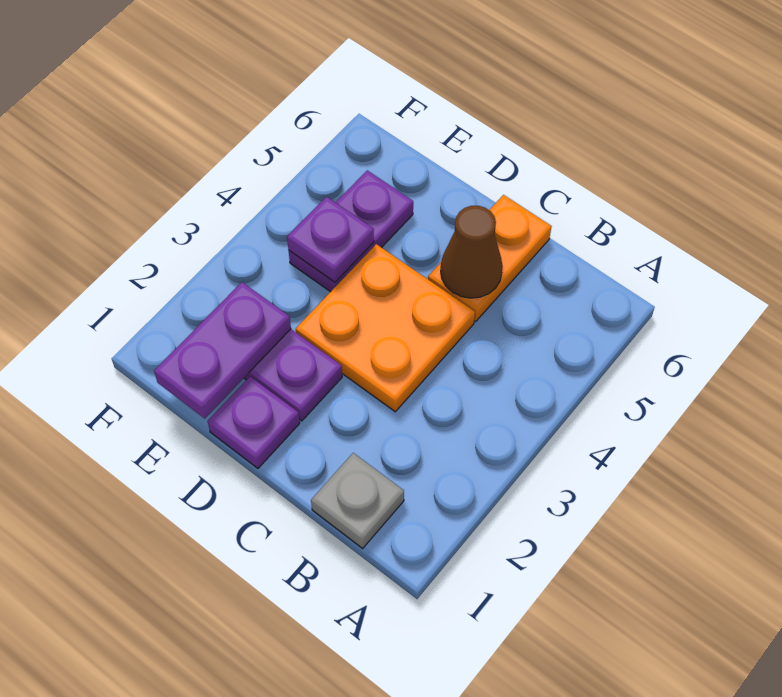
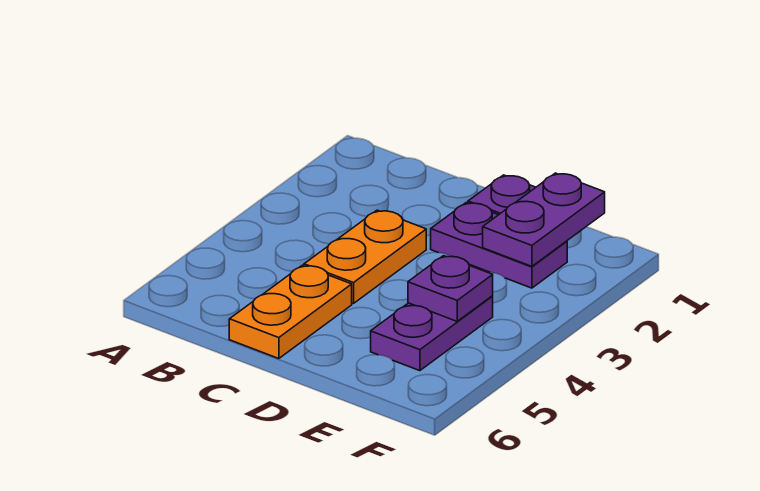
grey plate B1 level 1 -> none
orange plate C3:D4 level 1 -> orange plate C3:C4 level 1
brown cone C5 level 2 -> none

